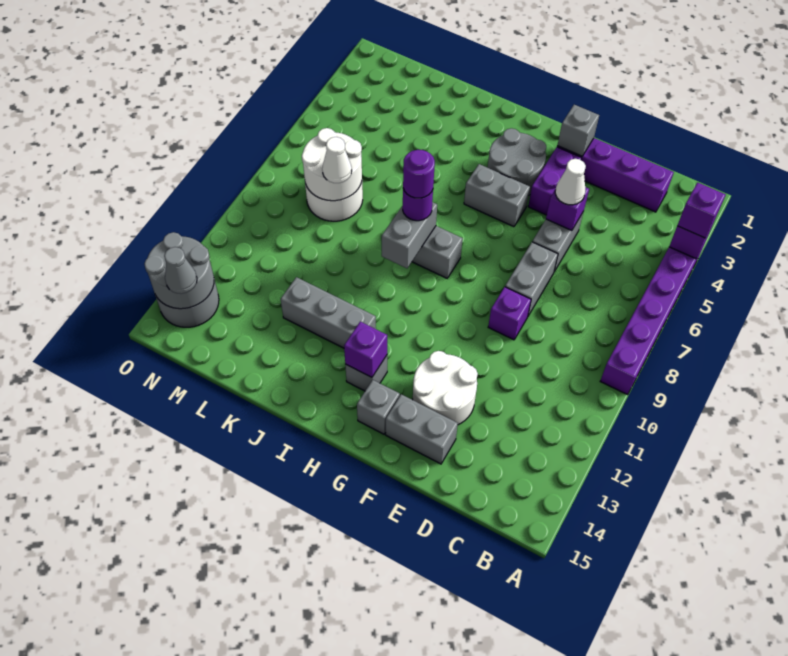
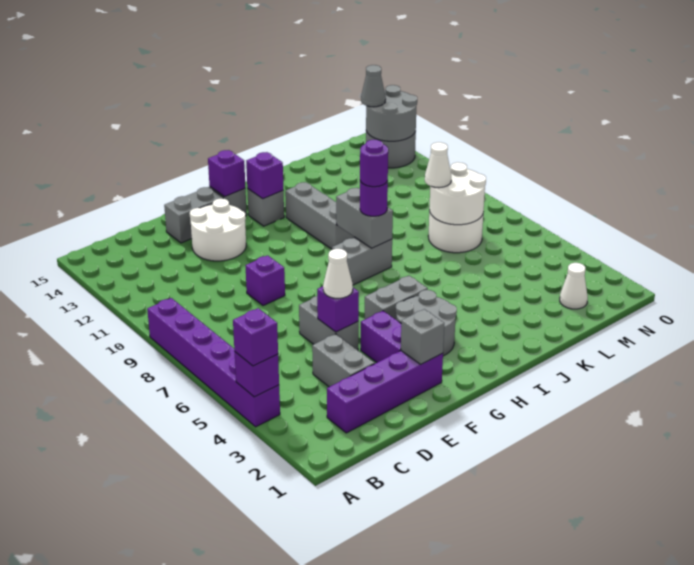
grey brick E7:E8 level 1 -> grey brick D3:D4 level 1
none -> purple brick G14 level 2
grey brick I12:K12 level 1 -> grey brick I10:I12 level 1
none -> white cone M2 level 1

